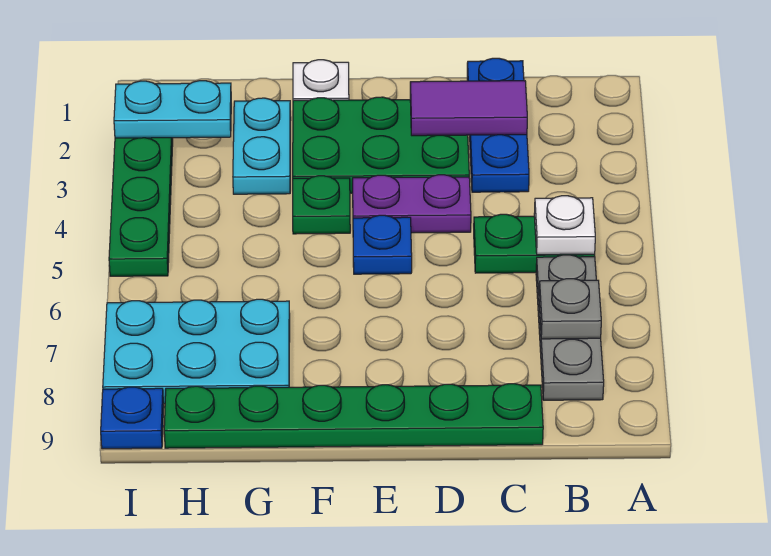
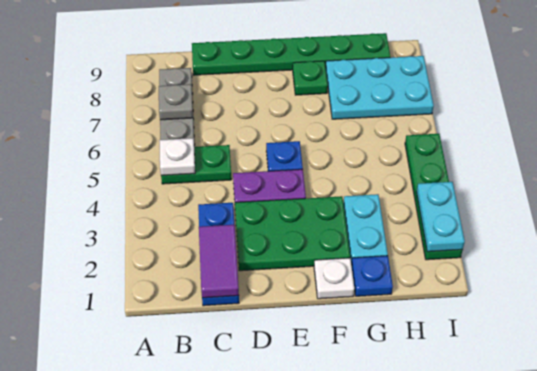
purple tile C2:D2 level 2 -> purple tile C1:C2 level 2
green plate F4 level 1 -> green plate F8 level 1
cyan plate H2:I2 level 2 -> cyan plate I2:I3 level 2
blue plate I9 level 1 -> blue plate G1 level 1

